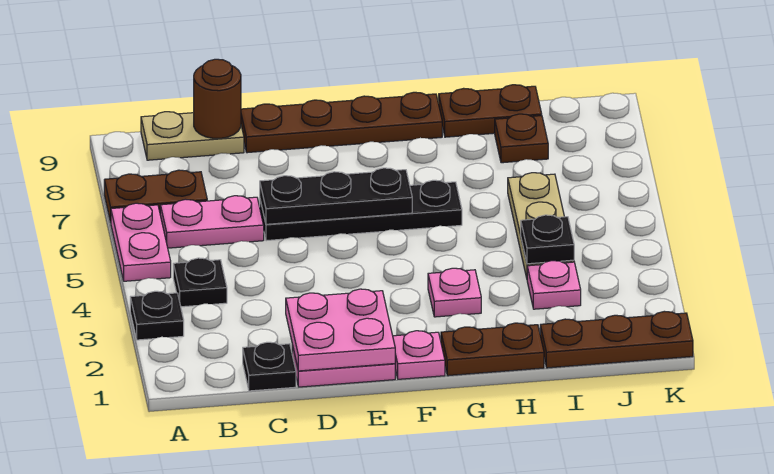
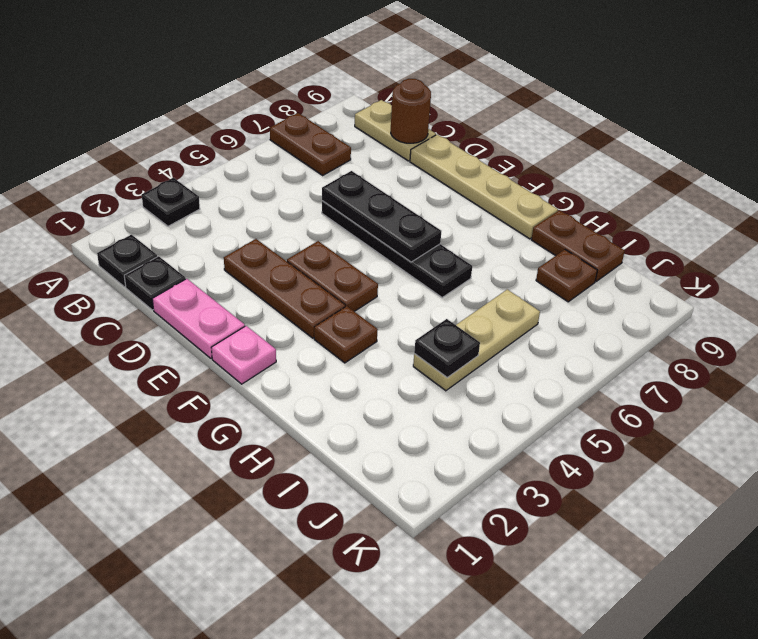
pink plate A5:A6 level 1 -> none
black plate B4 level 1 -> black plate B1 level 1
pink plate B6:C6 level 1 -> none
pink plate D1:E2 level 2 -> none
brown plate D9:G9 level 1 -> tan plate D9:G9 level 1
brown plate G1:H1 level 1 -> brown plate E4:F4 level 1
pink plate G3 level 1 -> brown plate G3 level 1
brown plate I1:K1 level 1 -> brown plate D3:F3 level 1
pink plate I3 level 1 -> none

